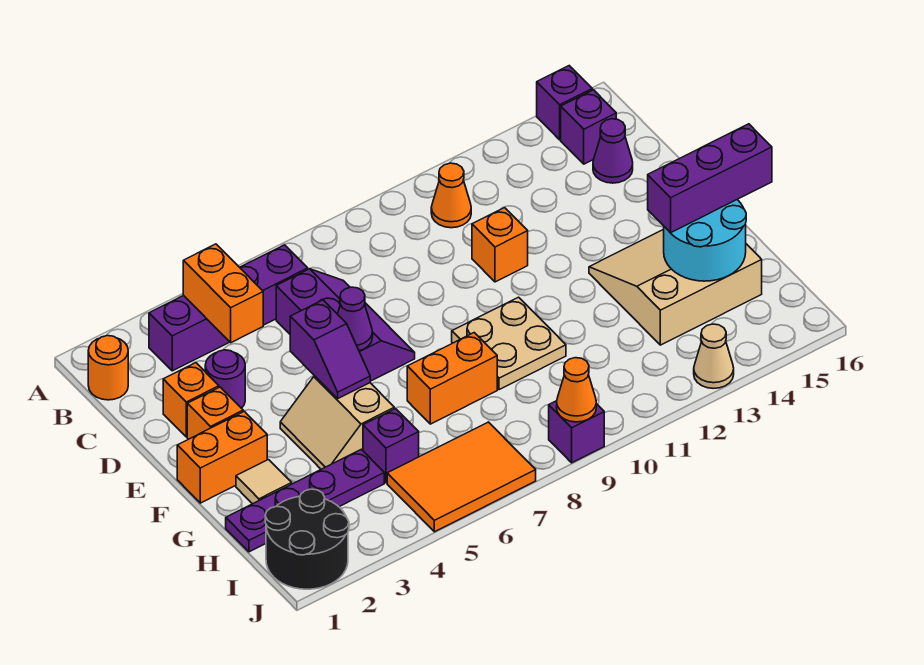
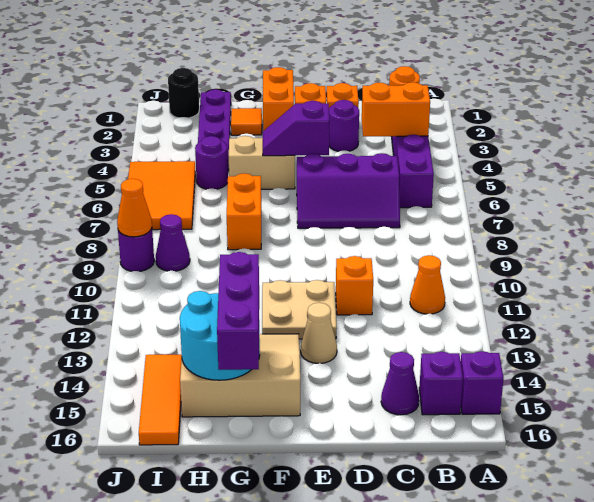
purple cone E6 level 2 -> purple cone I9 level 1
tan plate F9:G10 level 1 -> tan plate E11:F12 level 1
tan slope F13:H15 level 1 top H -> tan slope F13:H15 level 1 top 15
tan tile G2 level 1 -> orange tile G2 level 1
purple brick H5 level 1 -> purple round brick H5 level 1
black round brick I1:J2 level 1 -> black round brick I1 level 1
none -> orange tile I14:I16 level 1
purple brick J9 level 1 -> purple round brick J9 level 1
tan cone J13 level 1 -> tan cone E13 level 1

